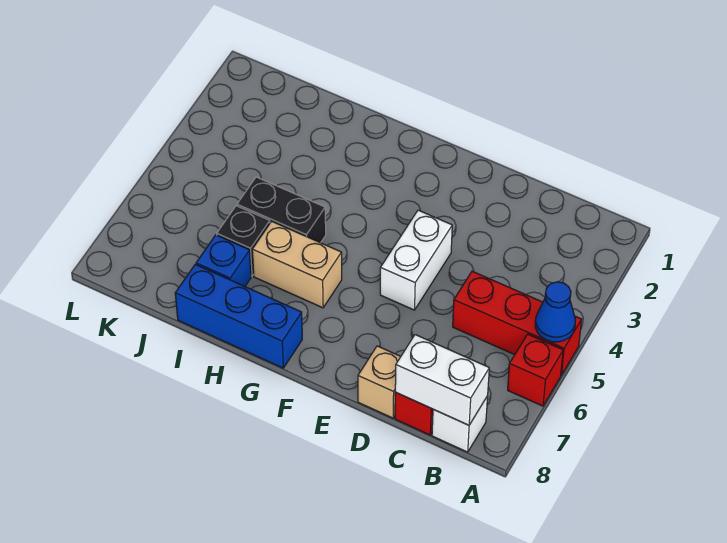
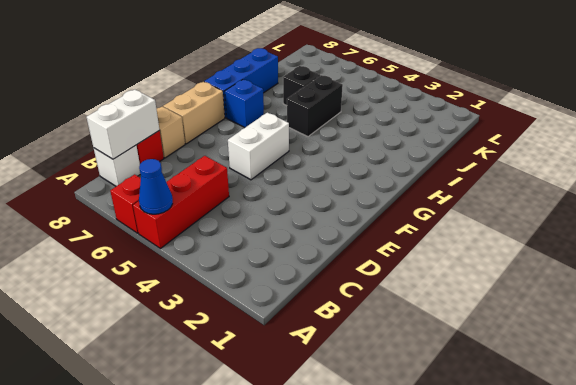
white brick E4:E5 level 1 -> white brick E5:F5 level 1
tan brick G6:H6 level 1 -> tan brick E8:F8 level 1
blue brick I7 level 1 -> blue brick G7 level 1

